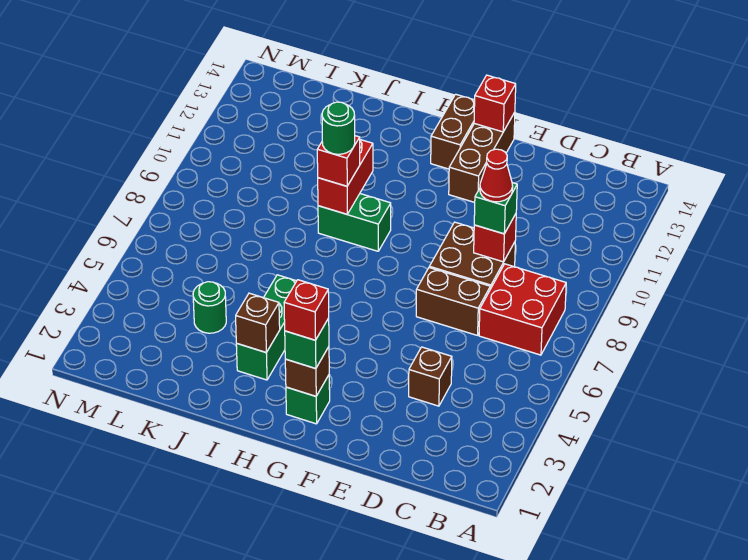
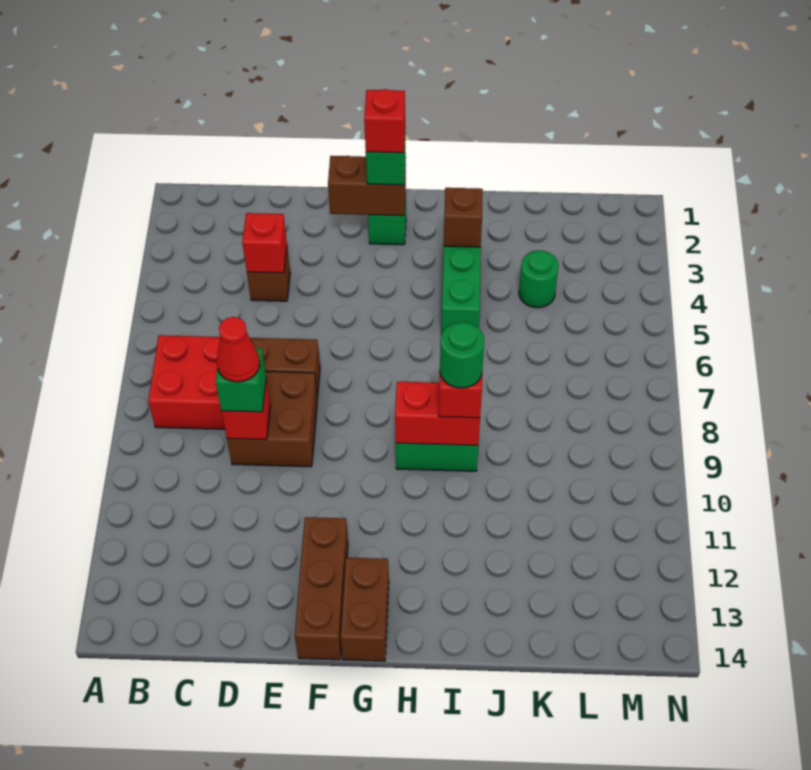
red brick F14 level 2 -> red brick D4 level 2
brown brick G2 level 2 -> brown brick F2:G2 level 2
red brick I9:I10 level 2 -> red brick H9:I9 level 2

